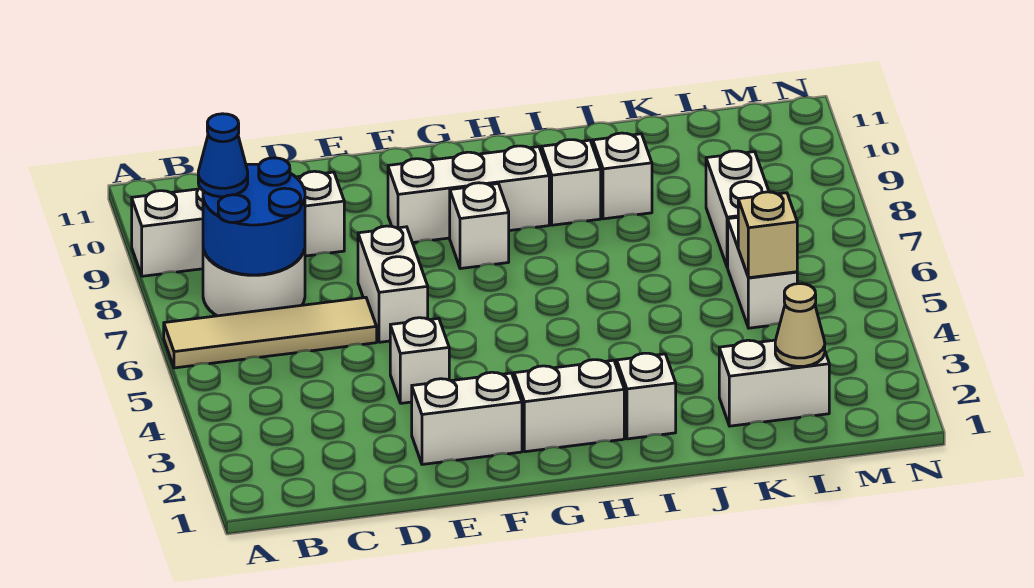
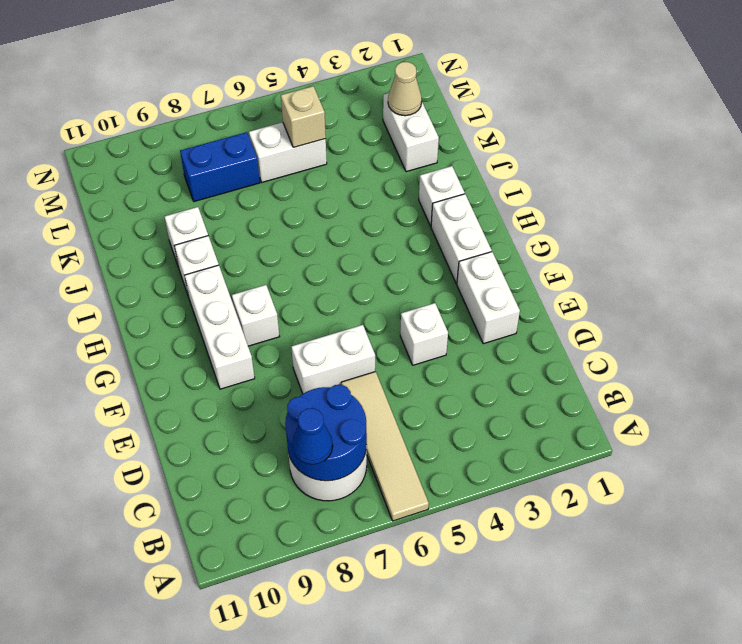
white brick A9:D9 level 1 -> none
white brick L7:L8 level 1 -> blue brick L7:L8 level 1

